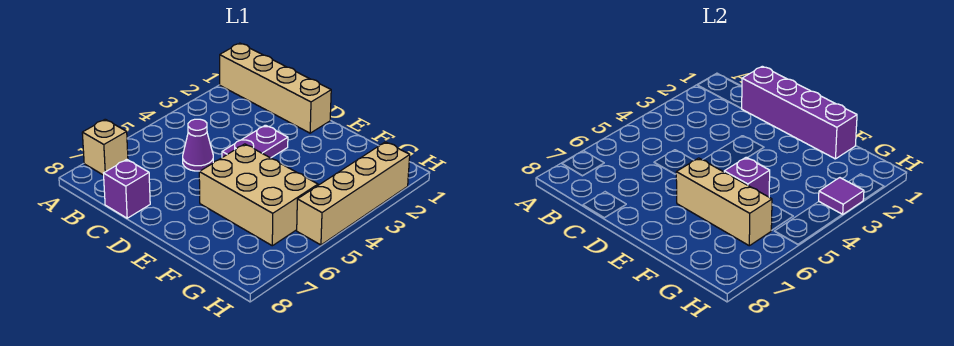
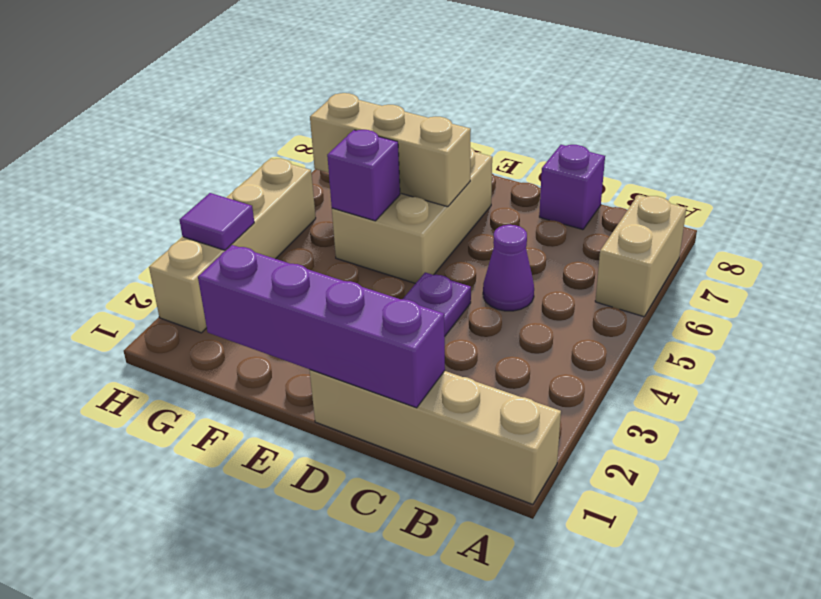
tan brick A7 level 1 -> tan brick A6:A7 level 1
tan brick E5:G6 level 1 -> tan brick E5:F7 level 1

